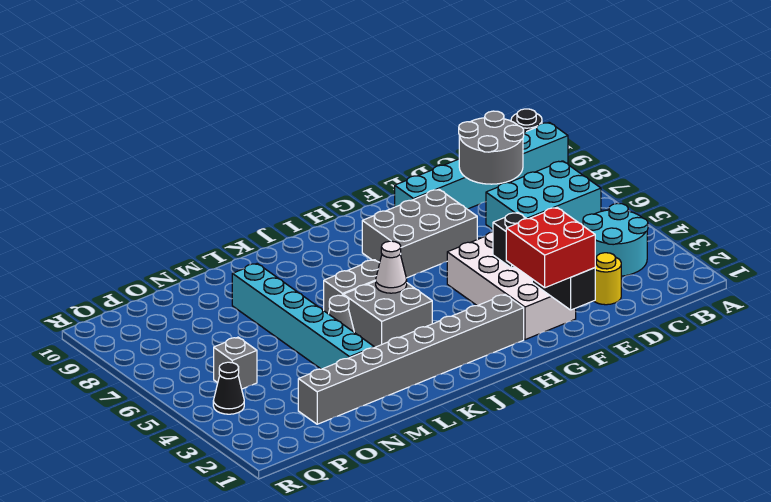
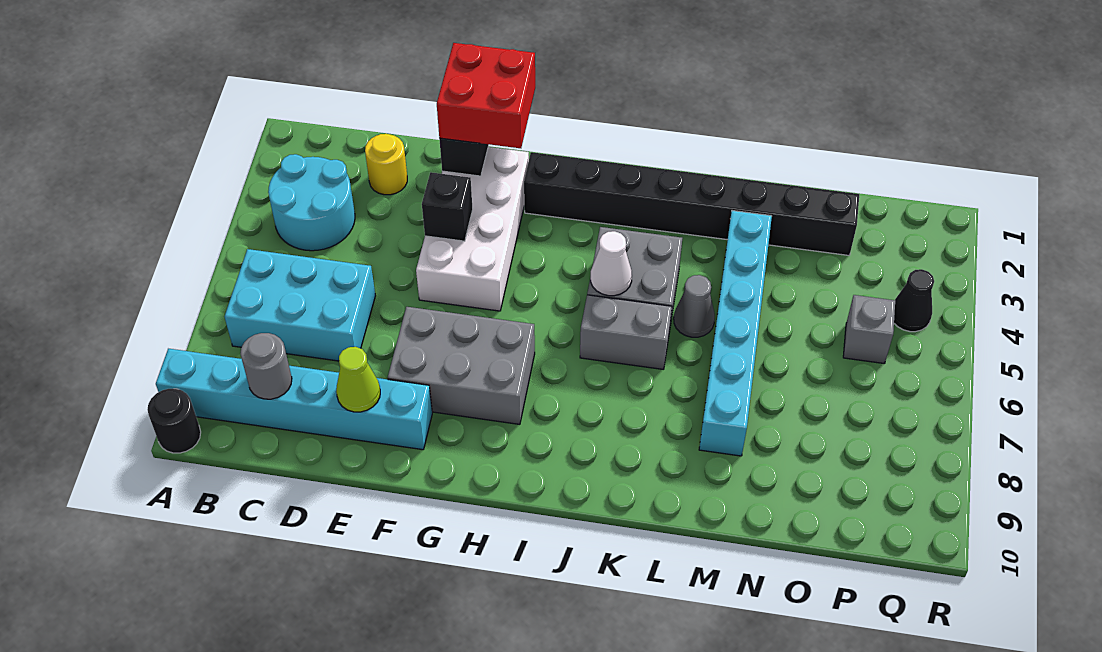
grey round brick C8:D9 level 2 -> grey round brick C9 level 2
none -> lime cone E9 level 2
grey brick H2:O2 level 1 -> black brick H2:O2 level 1

